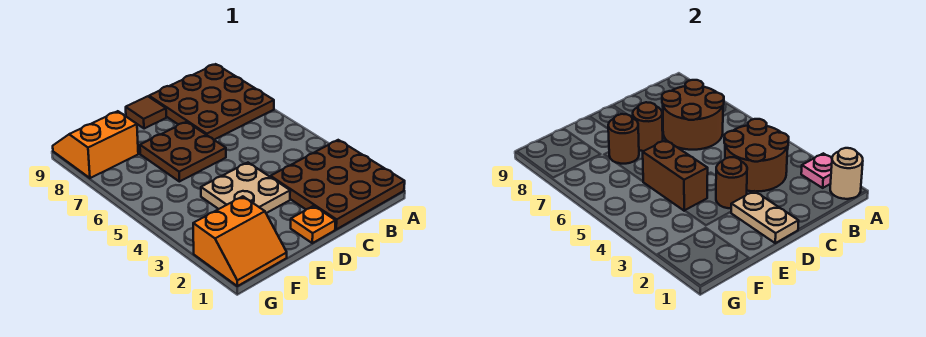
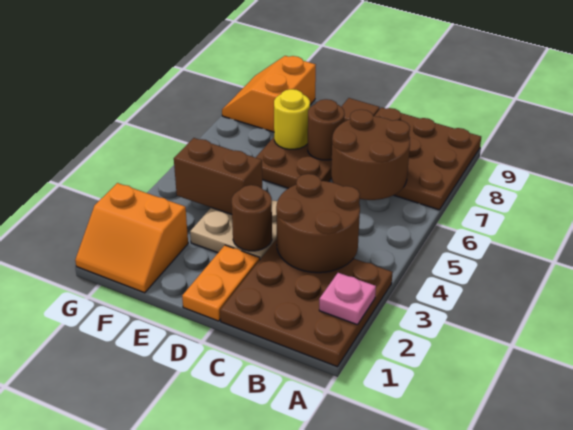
tan round brick A1 level 2 -> none
orange plate D1 level 1 -> orange plate D1:D2 level 1
tan plate D1:D2 level 2 -> none
brown brick E4:E5 level 2 -> brown brick E4:F4 level 2
brown round brick E7 level 2 -> yellow round brick E7 level 2
orange slope F8:G9 level 1 top 8 -> orange slope F8:G9 level 1 top F

